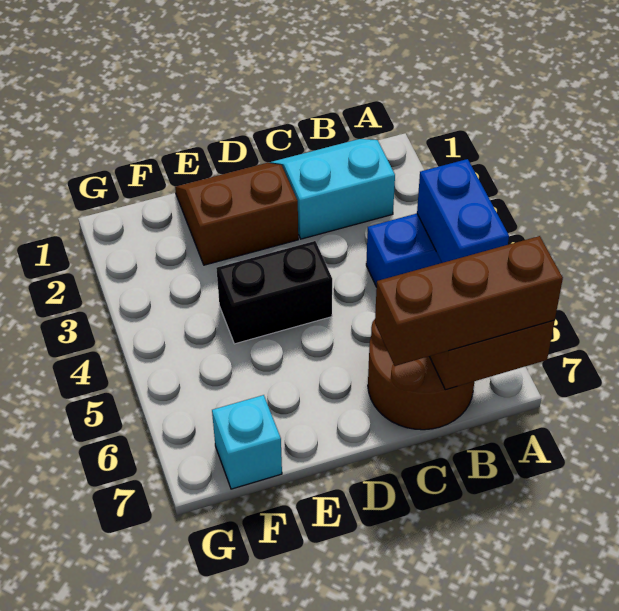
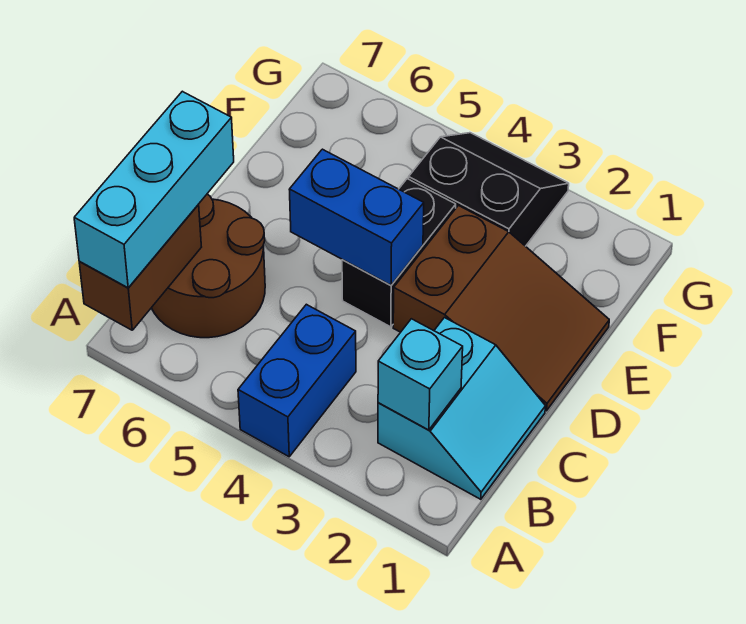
blue brick A4:A5 level 2 -> blue brick D4:D5 level 2
brown brick A7:C7 level 3 -> cyan brick A7:C7 level 3
brown slope D1:E2 level 1 top 2 -> brown slope D1:E3 level 1 top 3
none -> black slope F3:G4 level 1 top F
cyan brick F7 level 1 -> cyan brick B2 level 2

